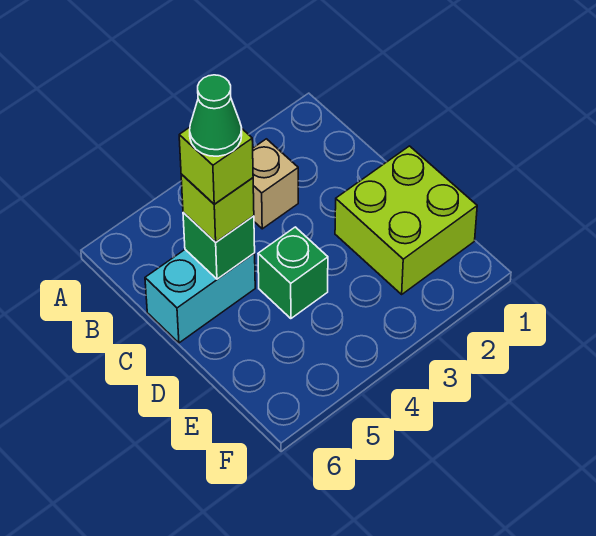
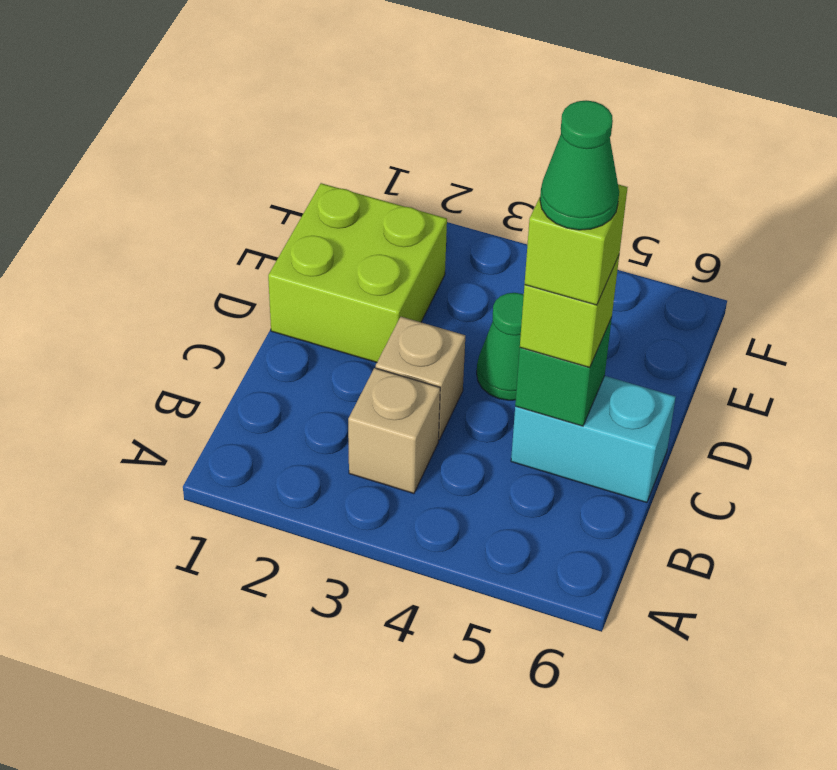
none -> tan brick C3 level 1
green brick D4 level 1 -> green cone D4 level 1

